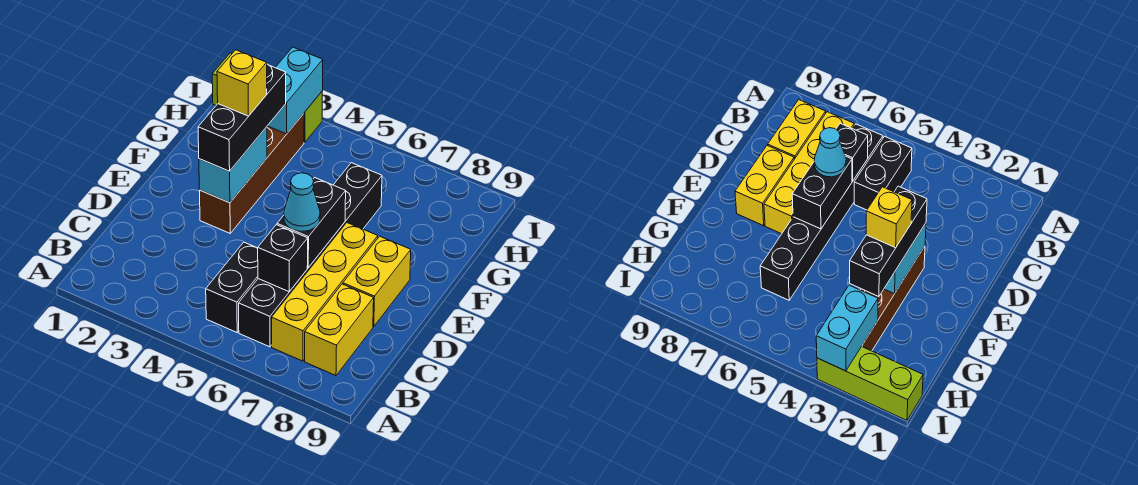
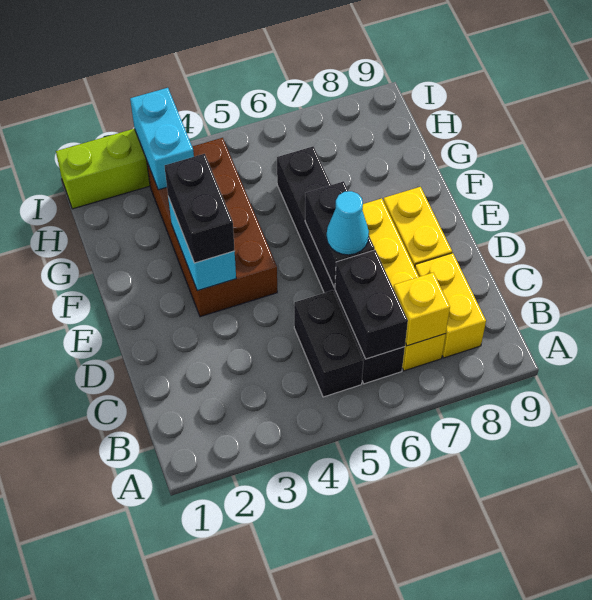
black brick C6 level 2 -> black brick B6:C6 level 2
brown brick E3:H3 level 1 -> brown brick E3:H4 level 1
black brick E3:G3 level 3 -> black brick E3:F3 level 3
yellow brick F3 level 4 -> yellow brick B7 level 2

